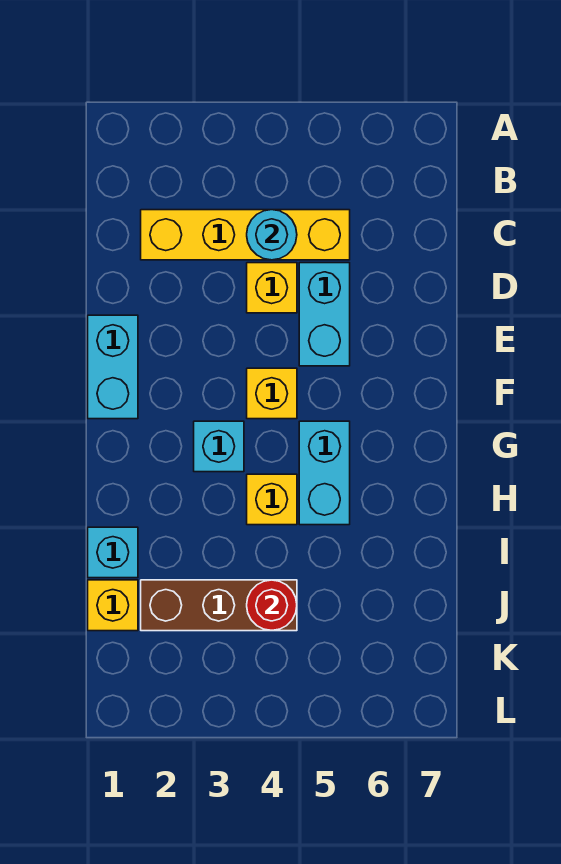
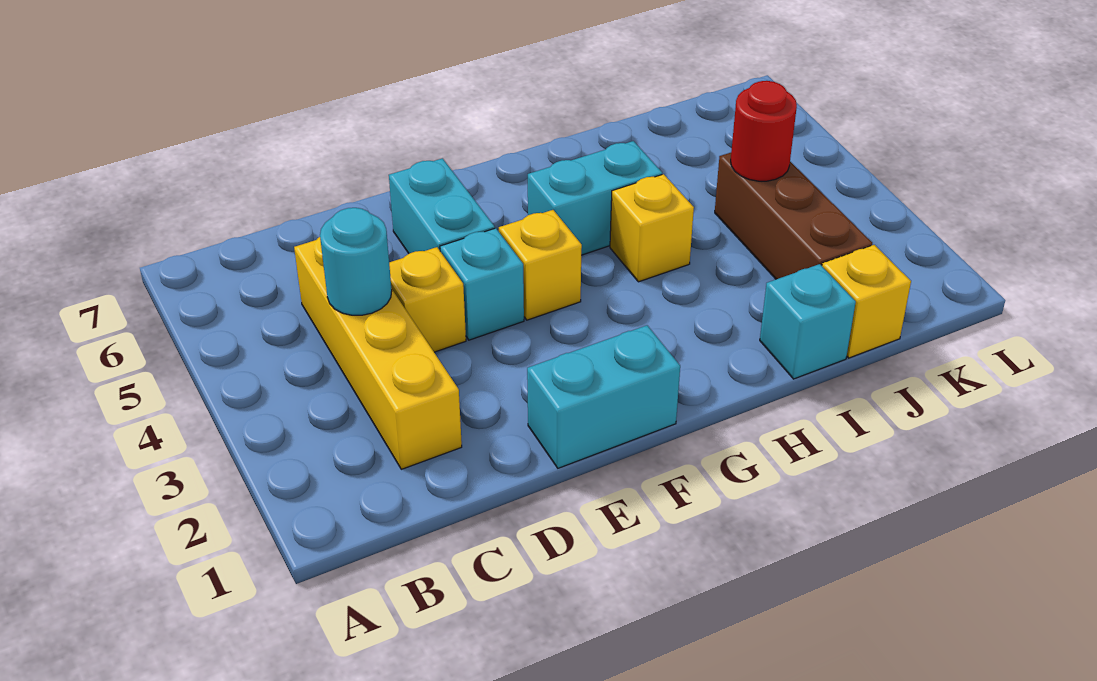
cyan brick D5:E5 level 1 -> cyan brick E5:E6 level 1
cyan brick G3 level 1 -> cyan brick E4 level 1

